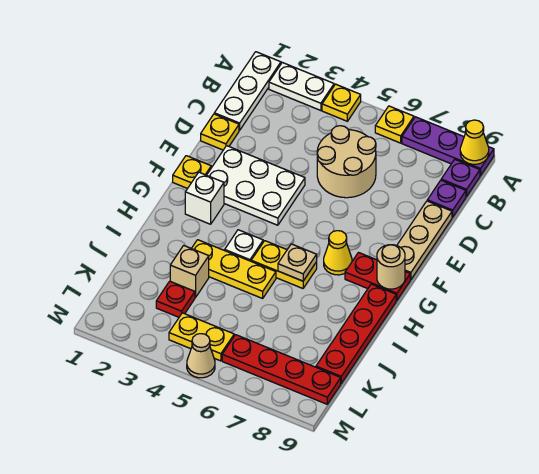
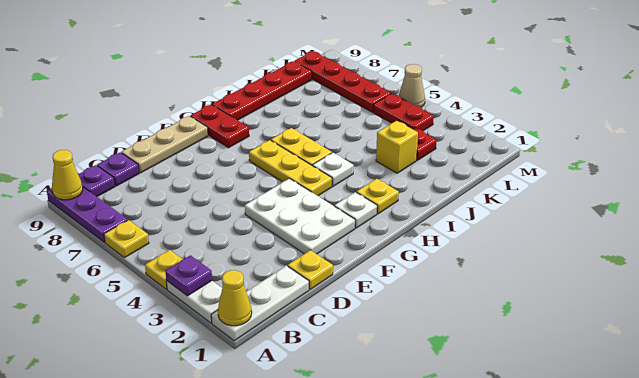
none -> purple plate A3 level 2
tan round brick C5:D6 level 1 -> none
yellow plate F1 level 1 -> yellow plate H2 level 1
white brick G2 level 1 -> white plate G2 level 1
yellow cone G7 level 1 -> yellow cone A1 level 2
tan round brick G9 level 2 -> none
tan plate H6 level 2 -> none
yellow plate I3:I5 level 1 -> yellow plate G4:G6 level 1
tan brick J3 level 1 -> yellow brick J3 level 1
yellow plate L4:L5 level 1 -> red plate L4:L5 level 1

